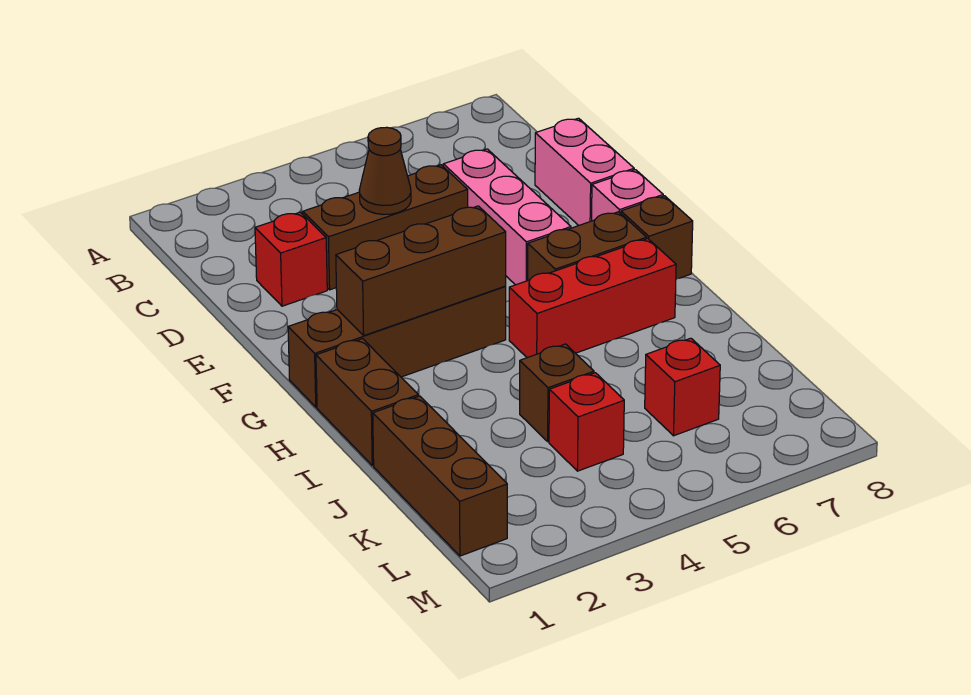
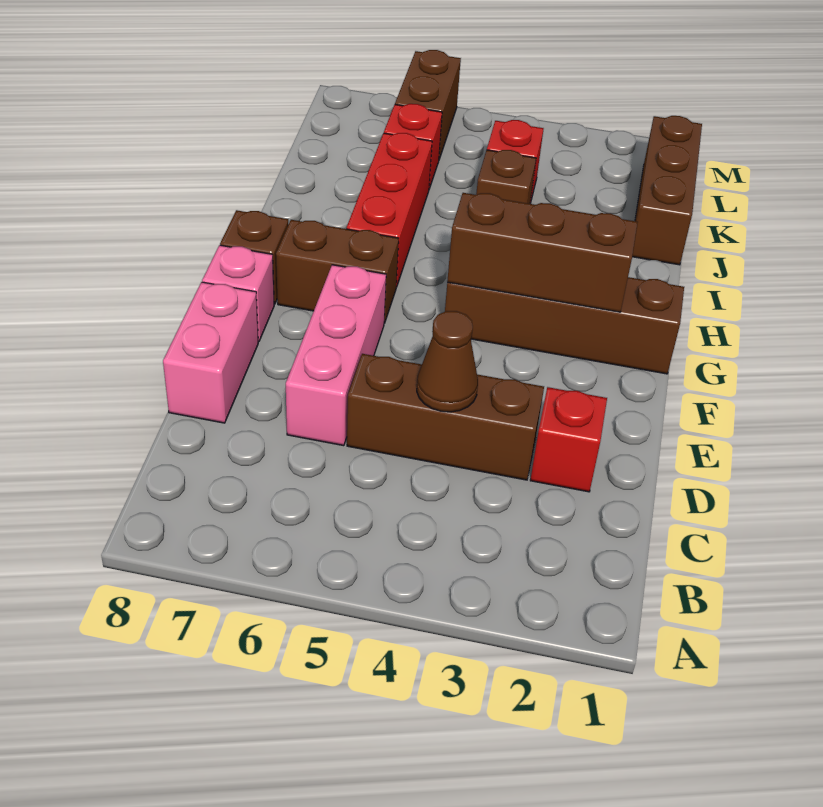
brown brick H1:I1 level 1 -> brown brick L6:M6 level 1
red brick H5:H7 level 1 -> red brick H6:J6 level 1

